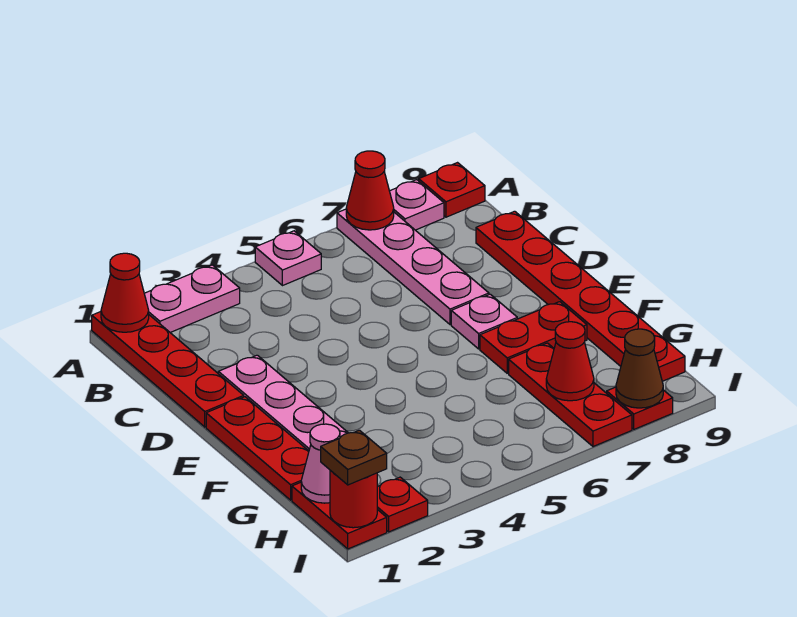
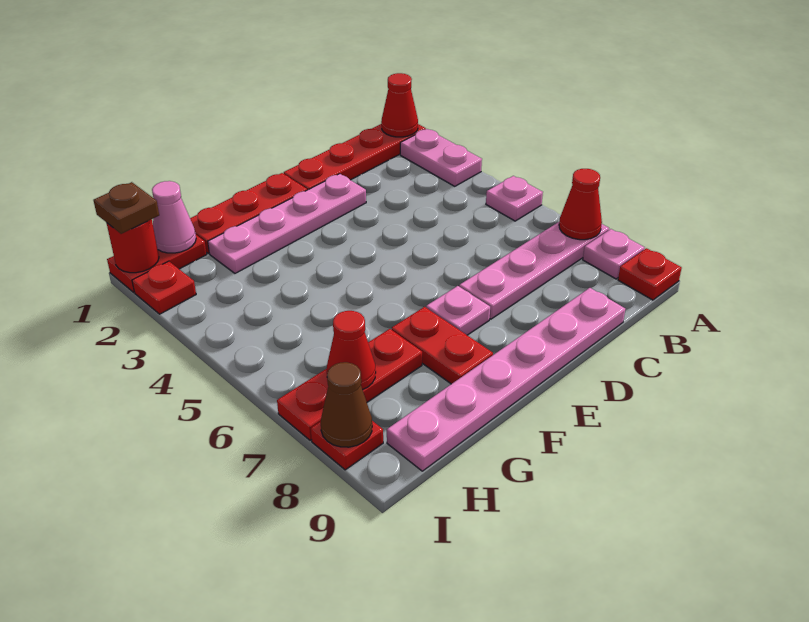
red plate C9:H9 level 1 -> pink plate C9:H9 level 1

